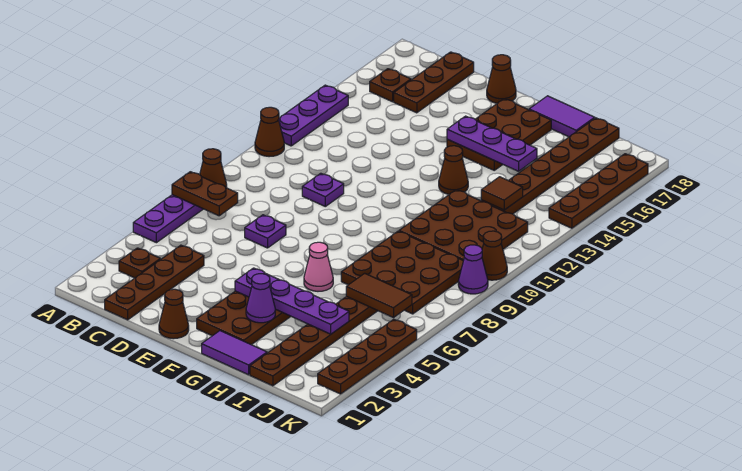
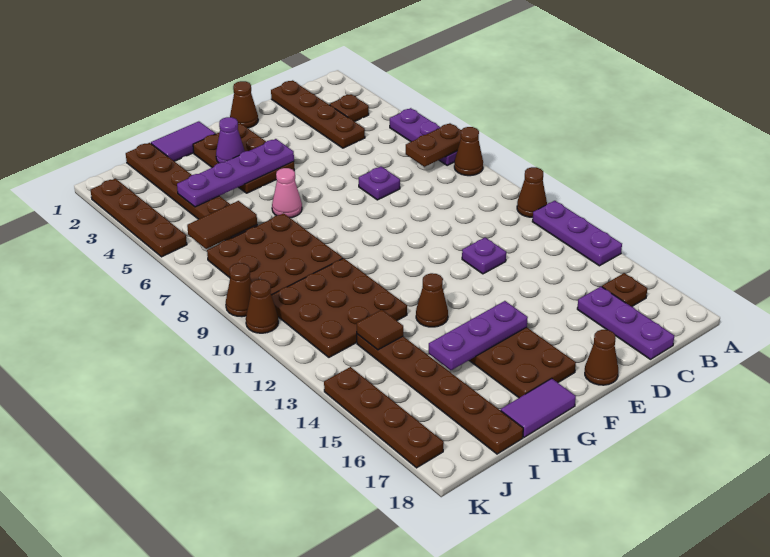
brown plate C16:C18 level 1 -> purple plate C16:C18 level 1
purple plate D10 level 1 -> purple plate D12 level 1
purple cone K9 level 1 -> brown cone K9 level 1

